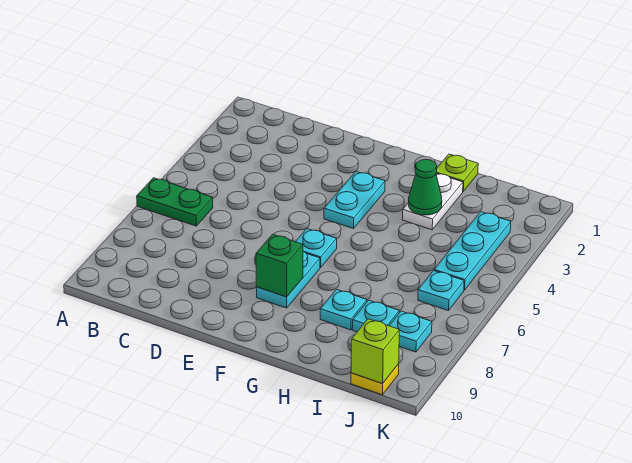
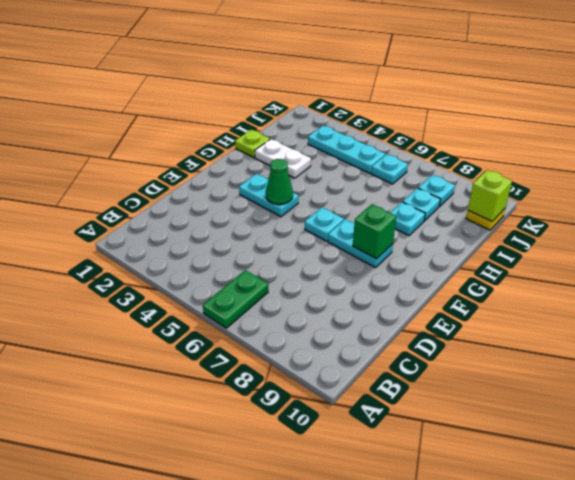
green cone H3 level 2 -> green cone F4 level 2

